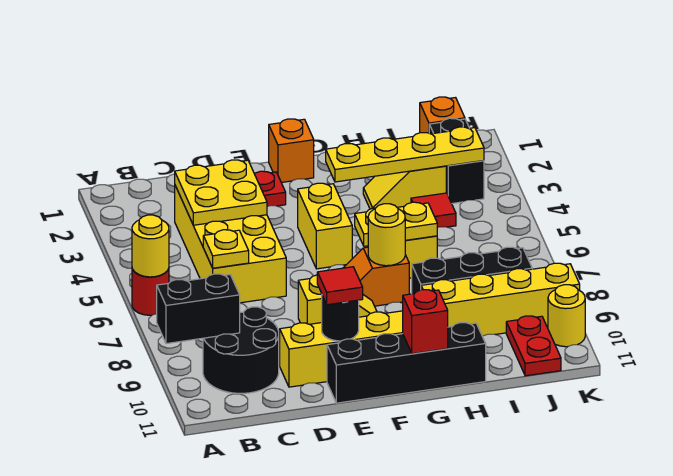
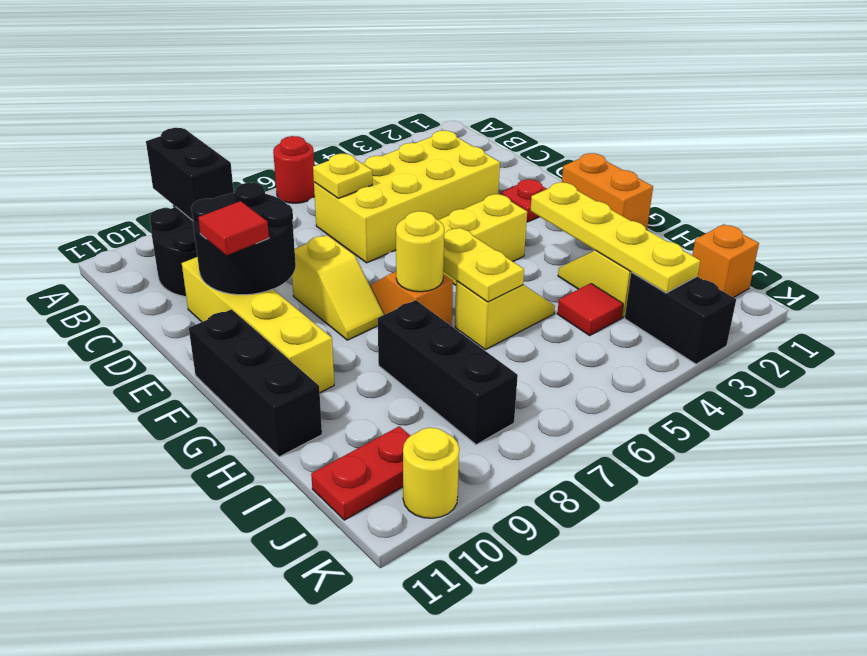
yellow round brick A6 level 2 -> none
yellow plate C3:D4 level 2 -> none
black round brick E10 level 2 -> black round brick D9:E10 level 2
black brick E11:H11 level 1 -> black brick F11:H11 level 1
orange brick F1 level 1 -> orange brick F1:G1 level 1
red brick G11 level 2 -> none
yellow brick H9:K9 level 1 -> none
black brick J2:J3 level 1 -> black brick J3:K3 level 1

